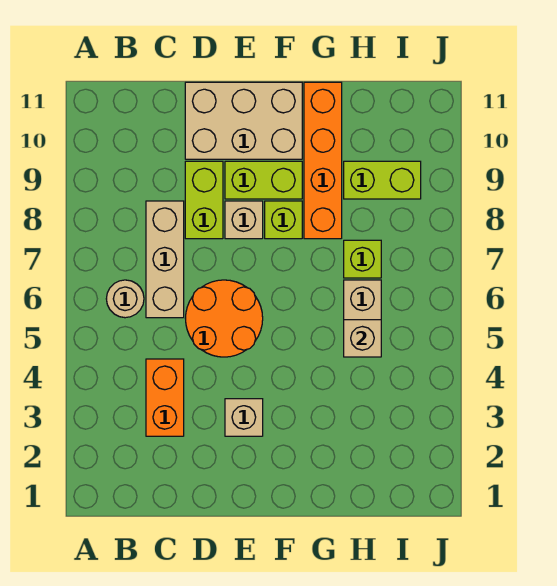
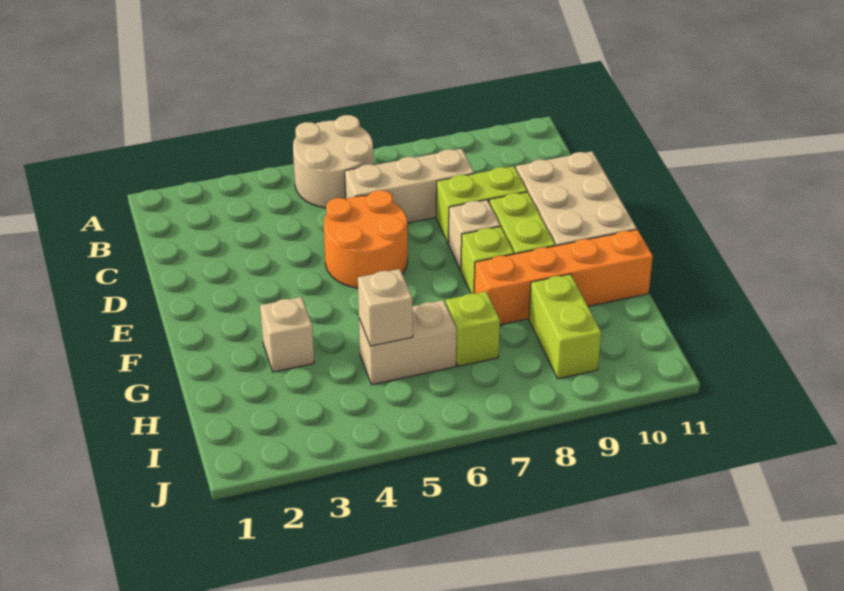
tan round brick B6 level 1 -> tan round brick A5:B6 level 1
orange brick C3:C4 level 1 -> none
tan brick E3 level 1 -> tan brick G3 level 1

